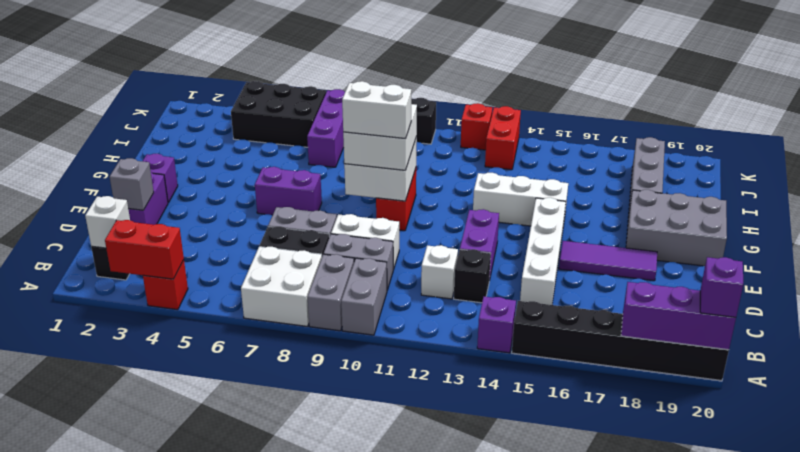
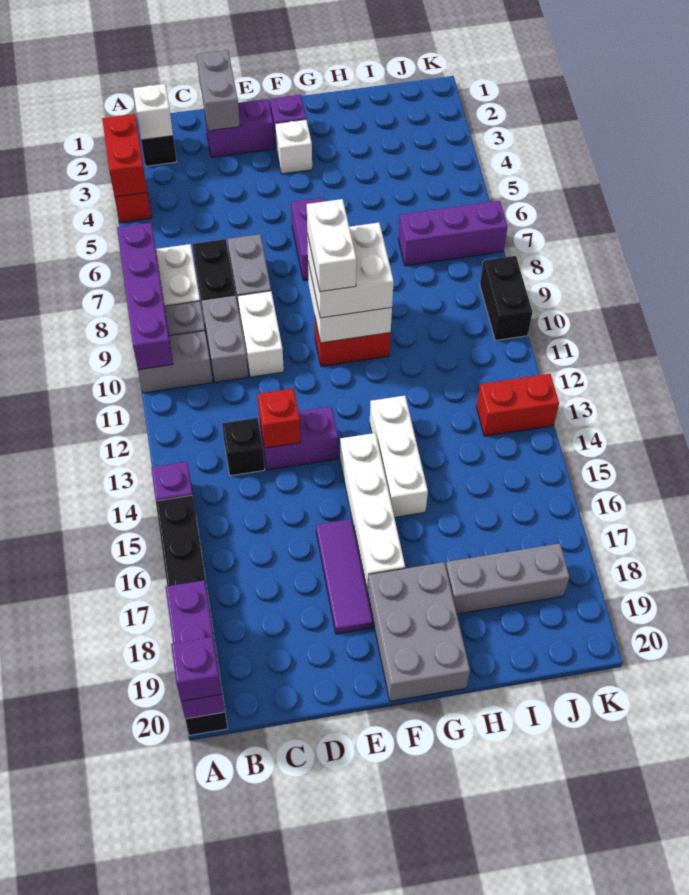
none -> purple brick A7:A10 level 2
white brick C12 level 1 -> white brick F3 level 1
white brick C15:F15 level 1 -> white brick F14:F17 level 1
grey brick D2 level 2 -> grey brick D1:D2 level 2
black brick J4:K6 level 1 -> none
red brick K12 level 1 -> red brick D13 level 2

